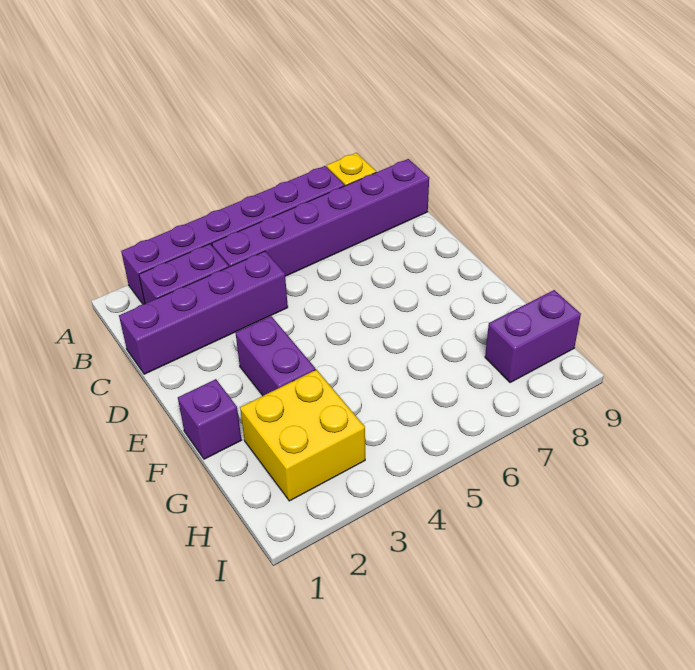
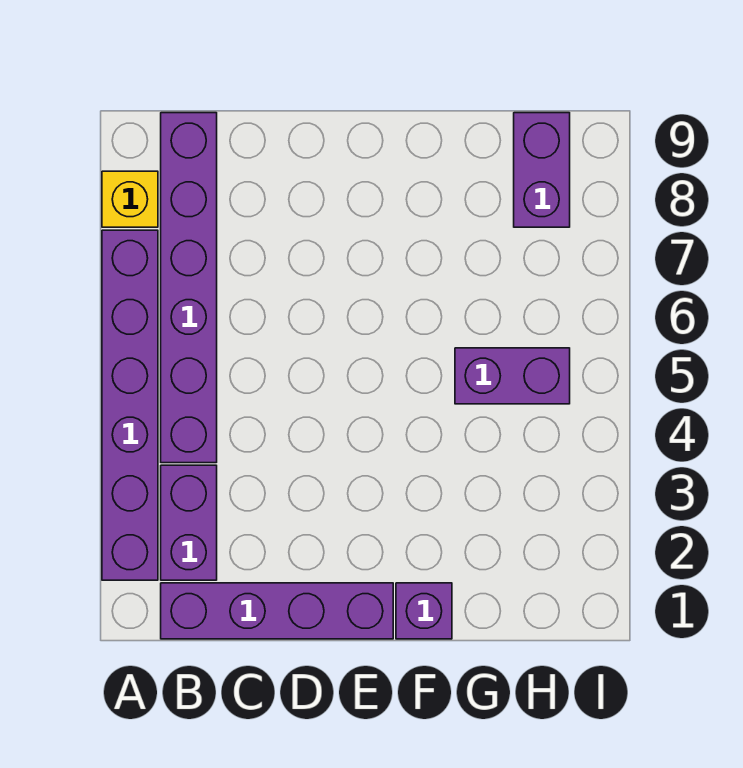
purple brick C1:C4 level 1 -> purple brick B1:E1 level 1
purple brick E3:F3 level 1 -> purple brick G5:H5 level 1
yellow brick G2:H3 level 1 -> none

